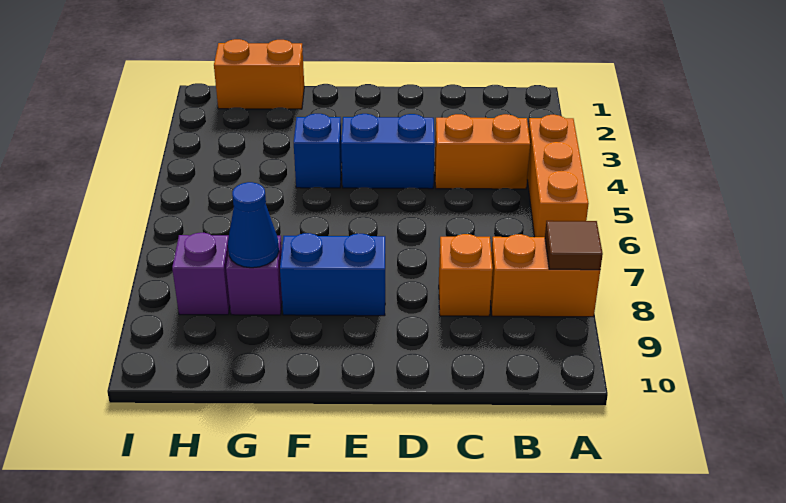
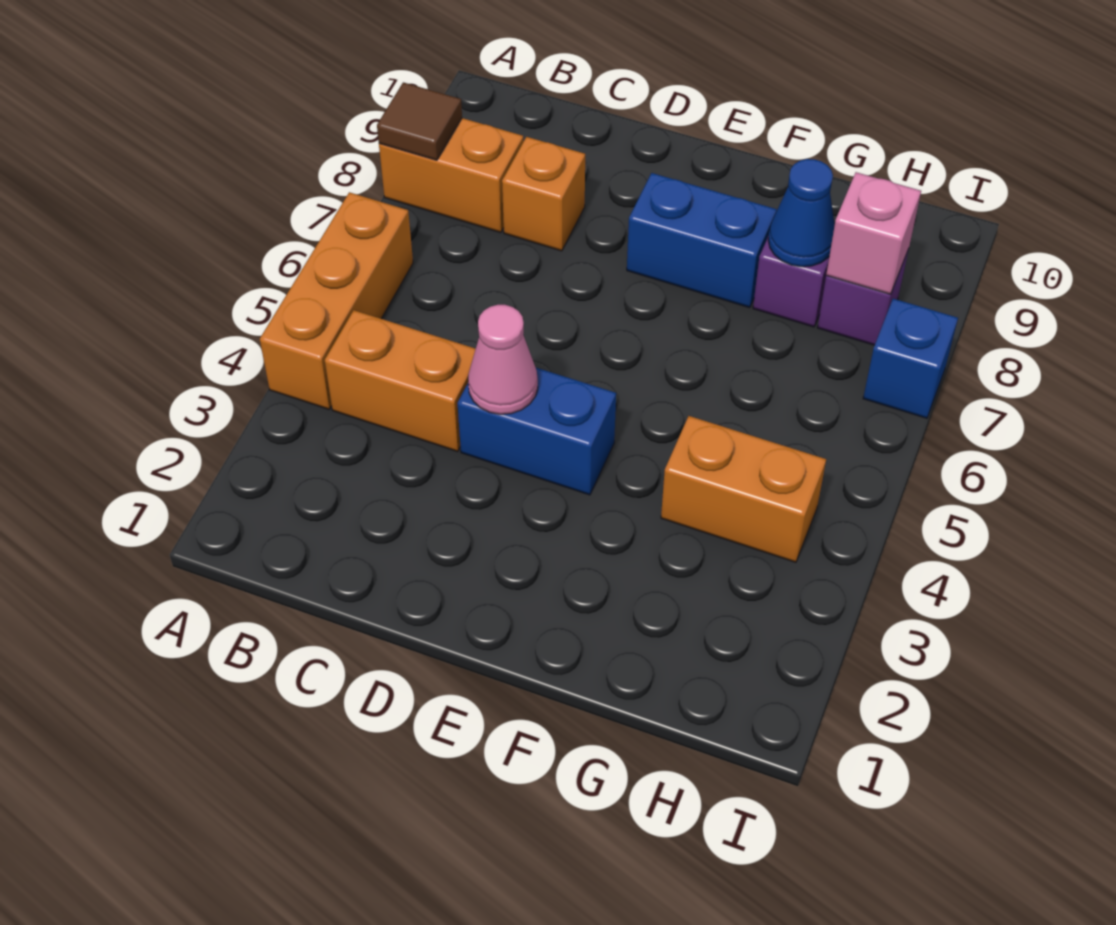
none -> pink cone D4 level 2
blue brick F4 level 1 -> blue brick I7 level 1
orange brick G1:H1 level 1 -> orange brick G4:H4 level 1
none -> pink brick H8 level 2

